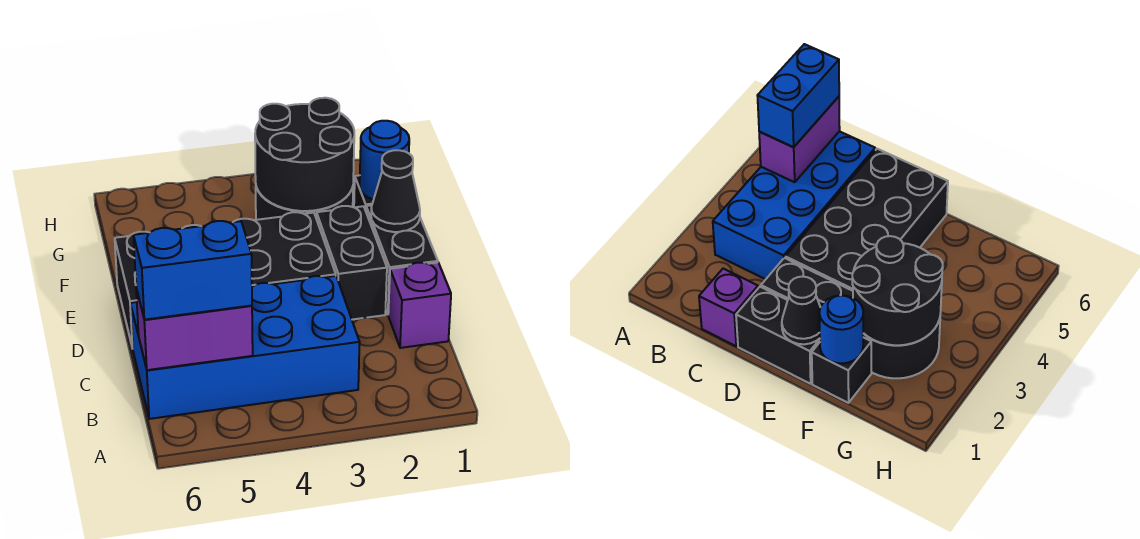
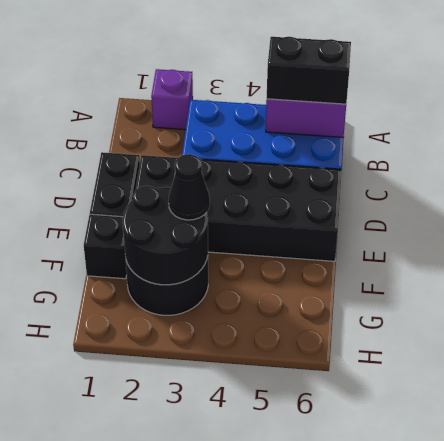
blue brick B5:B6 level 3 -> black brick B5:B6 level 3
purple brick C1 level 1 -> purple brick A2 level 1
black cone E1 level 2 -> black cone F3 level 3
blue round brick F1 level 2 -> none

